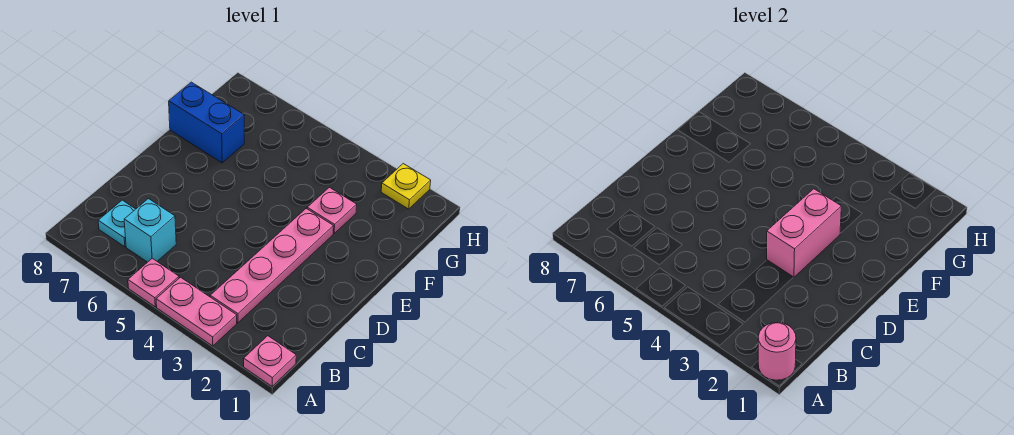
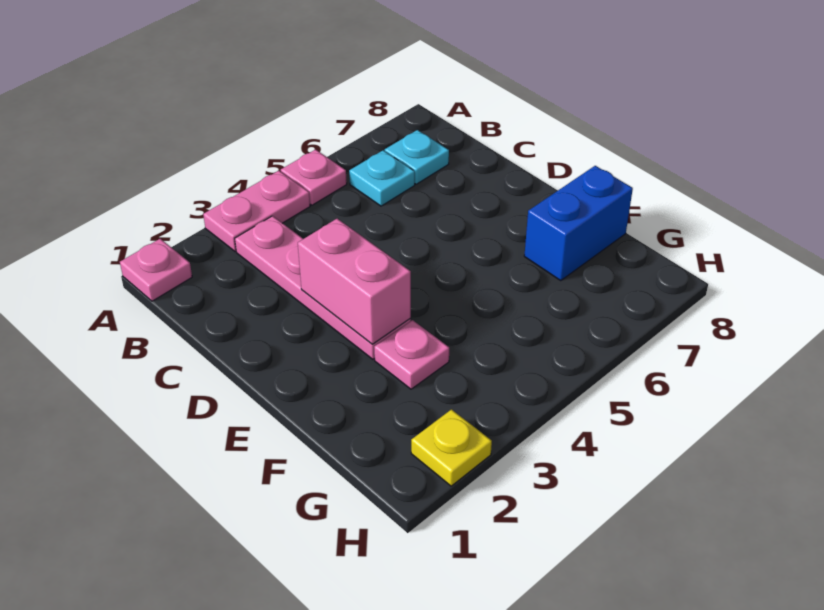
pink round brick A1 level 2 -> none
cyan brick B6 level 1 -> cyan plate B6 level 1

